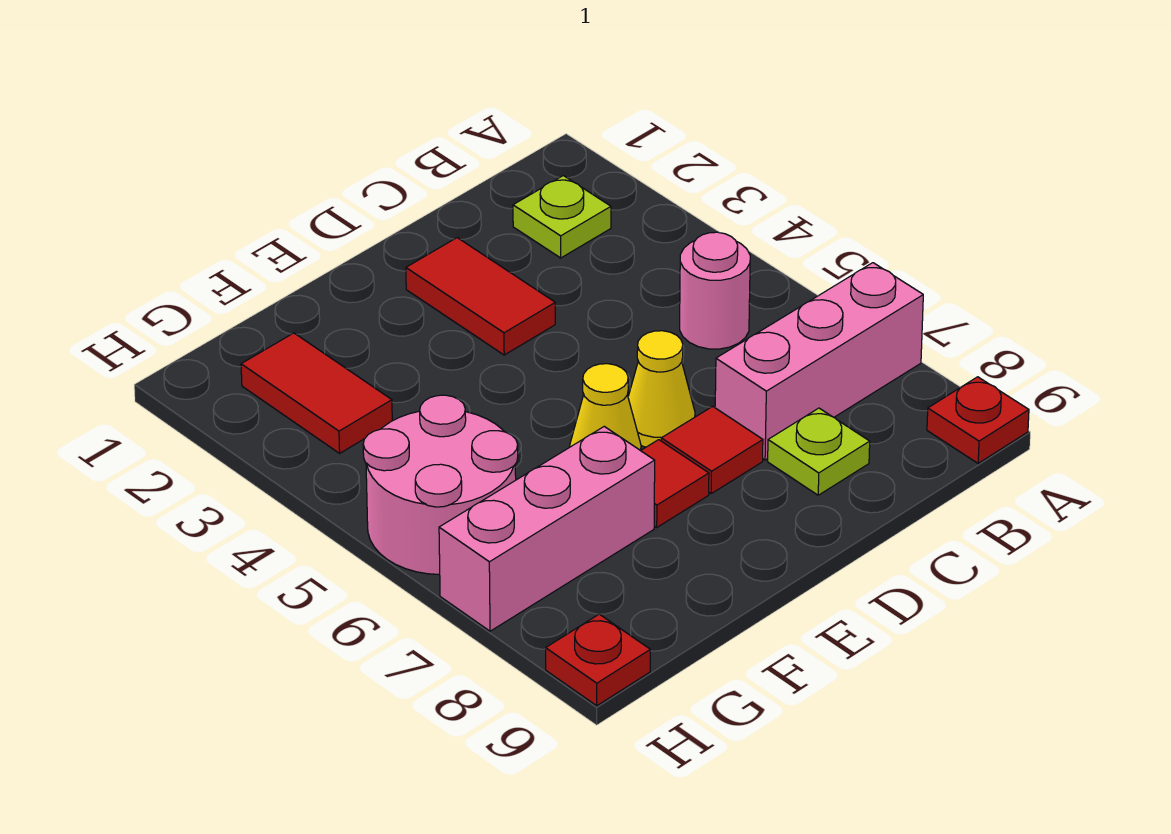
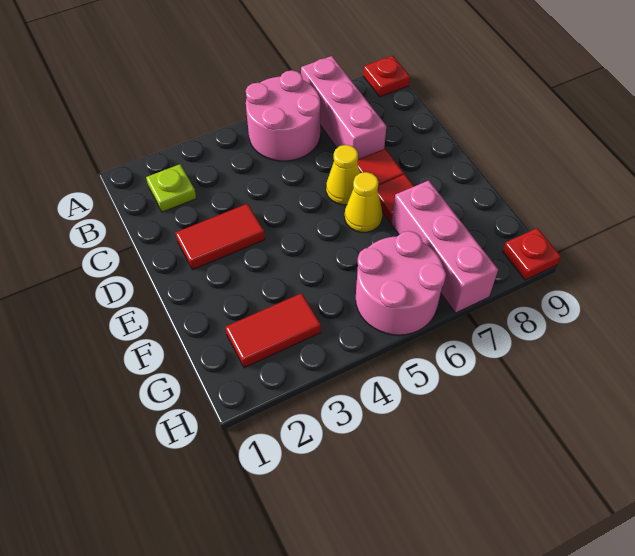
pink round brick B5 level 1 -> pink round brick A5:B6 level 1
lime plate C8 level 1 -> none

